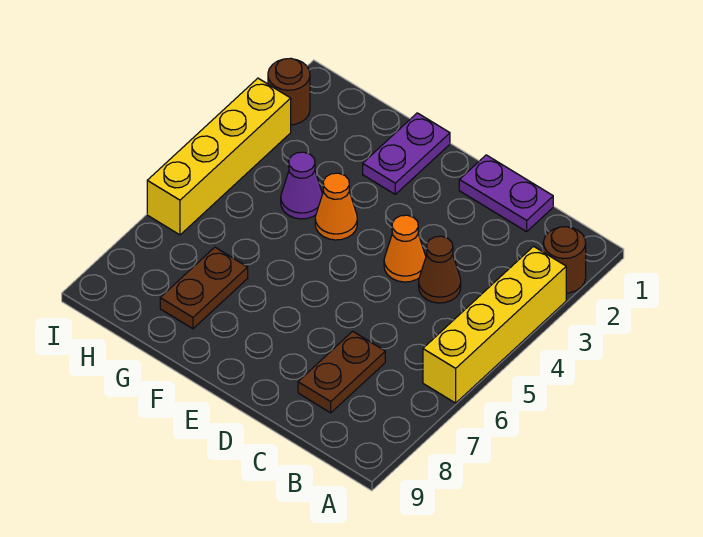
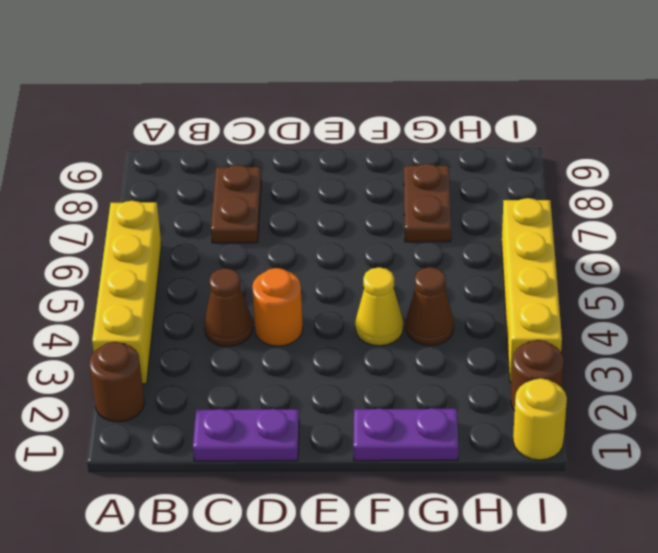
orange cone D4 level 1 -> orange round brick D4 level 1
purple plate F1:F2 level 1 -> purple plate F1:G1 level 1
orange cone F4 level 1 -> yellow cone F4 level 1
purple cone G4 level 1 -> brown cone G4 level 1
none -> yellow round brick I1 level 1

